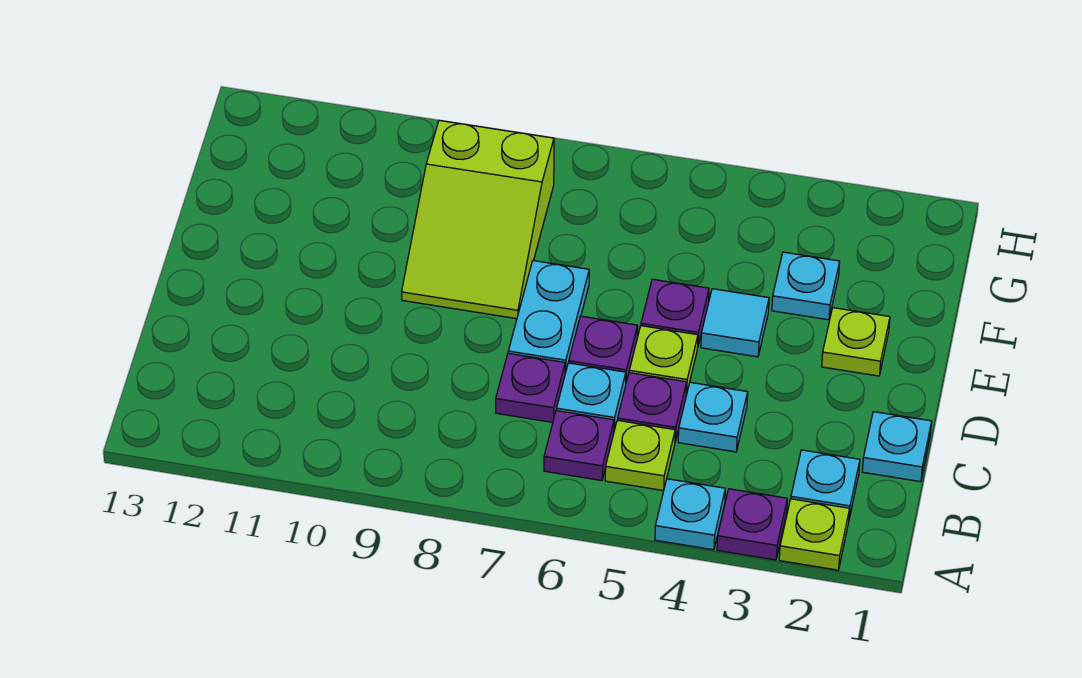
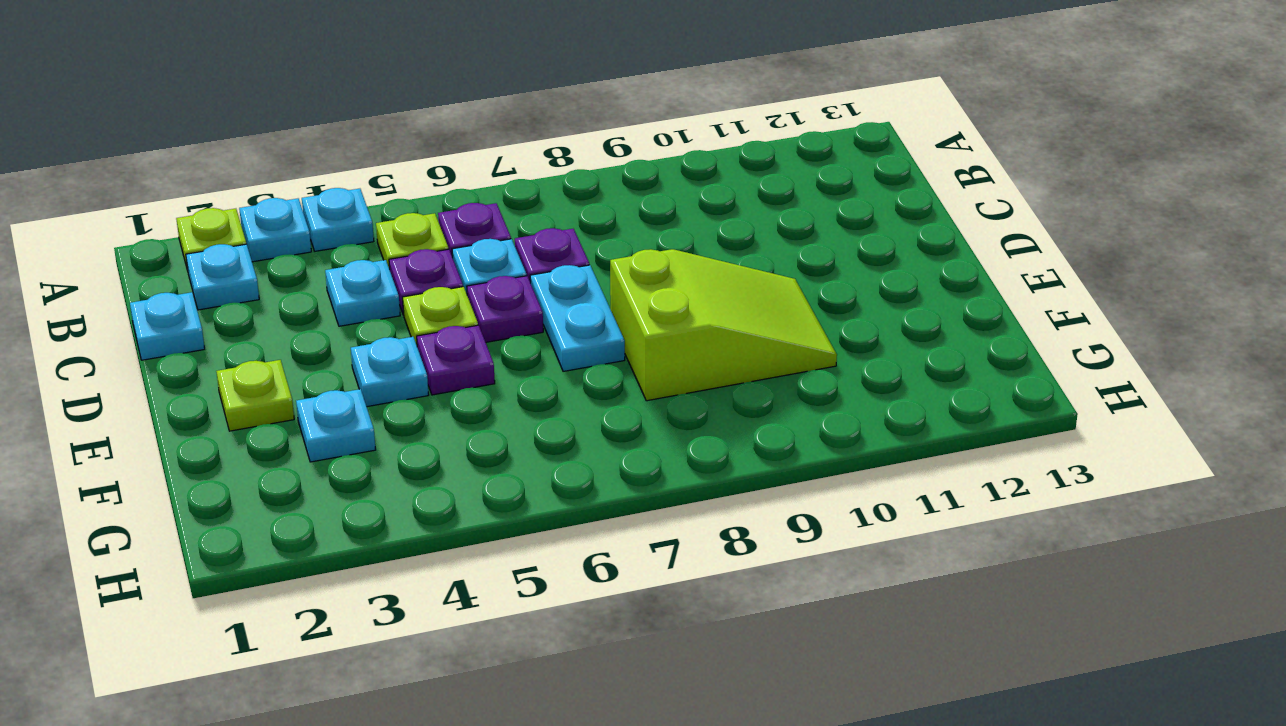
purple plate A3 level 1 -> cyan plate A3 level 1
cyan tile E4 level 1 -> cyan plate E4 level 1
lime slope E8:G9 level 1 top G -> lime slope E8:F10 level 1 top 8

